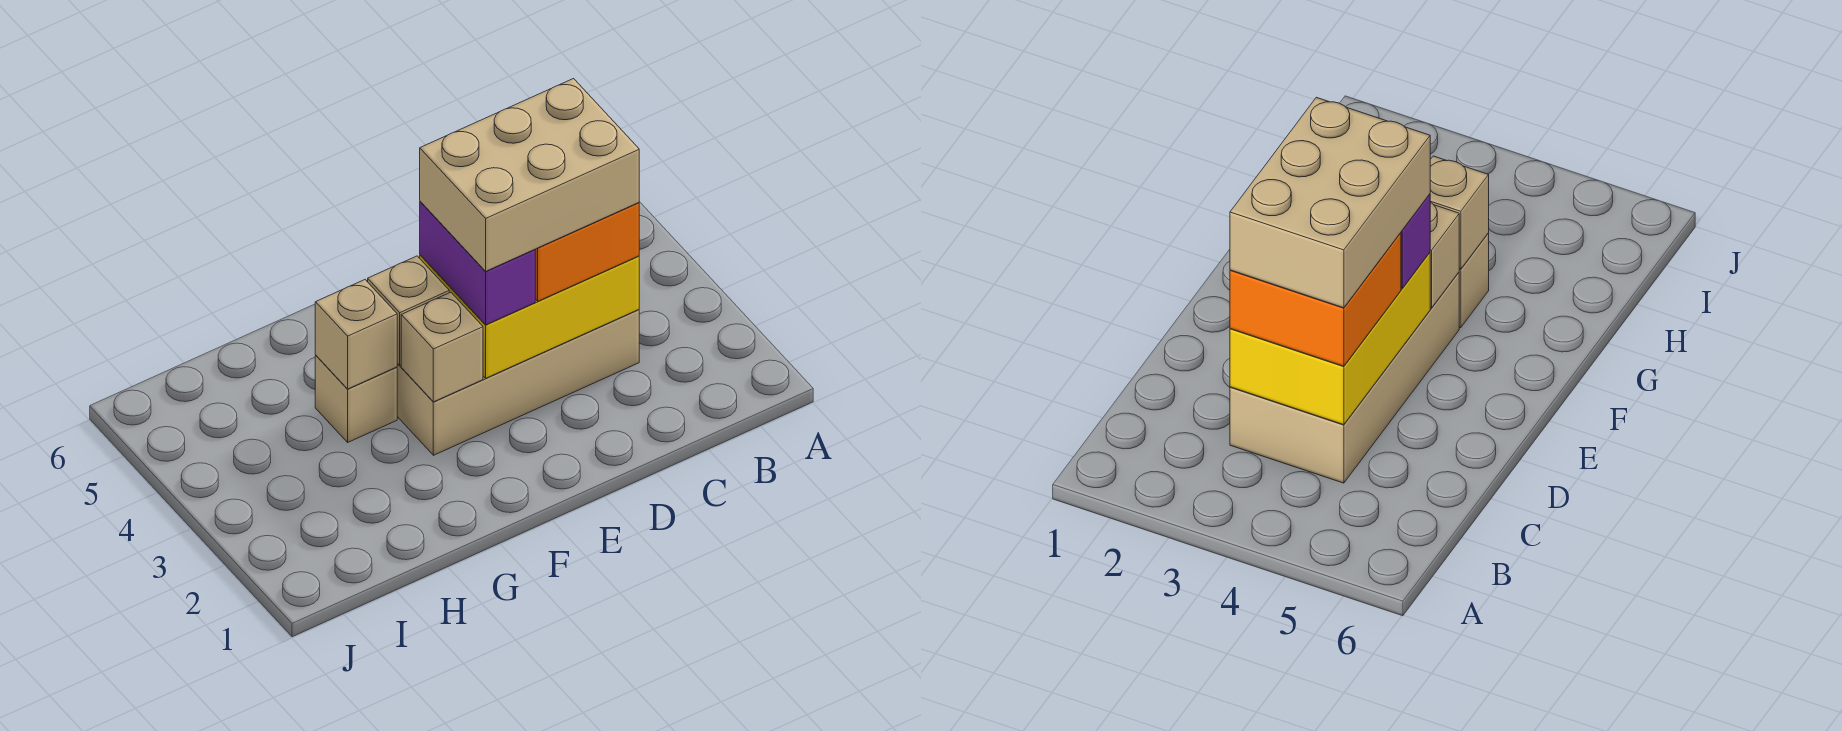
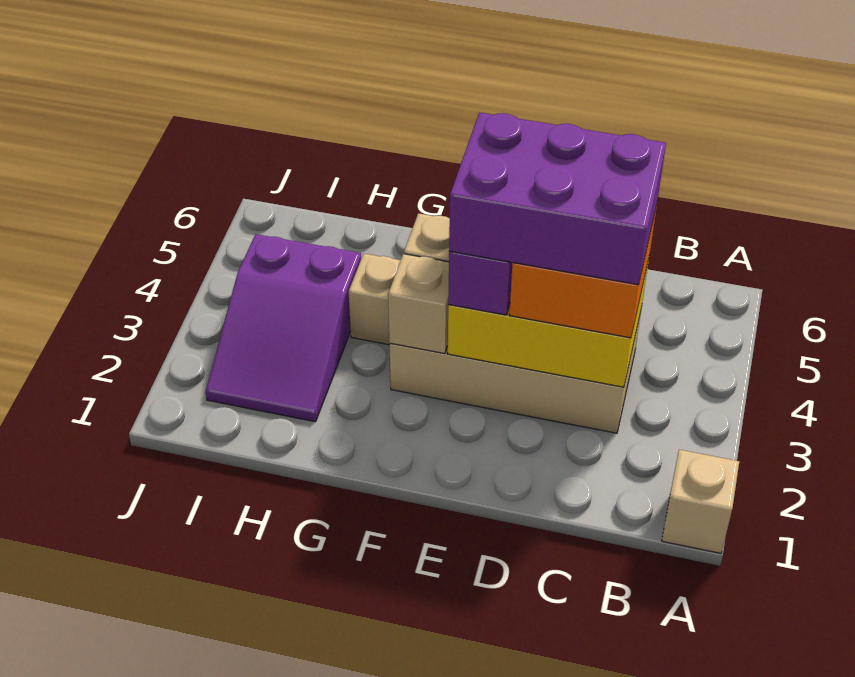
tan brick C3:E4 level 4 -> purple brick C3:E4 level 4
tan brick G4 level 2 -> tan brick A1 level 1
none -> purple slope H2:I4 level 1 top 4

